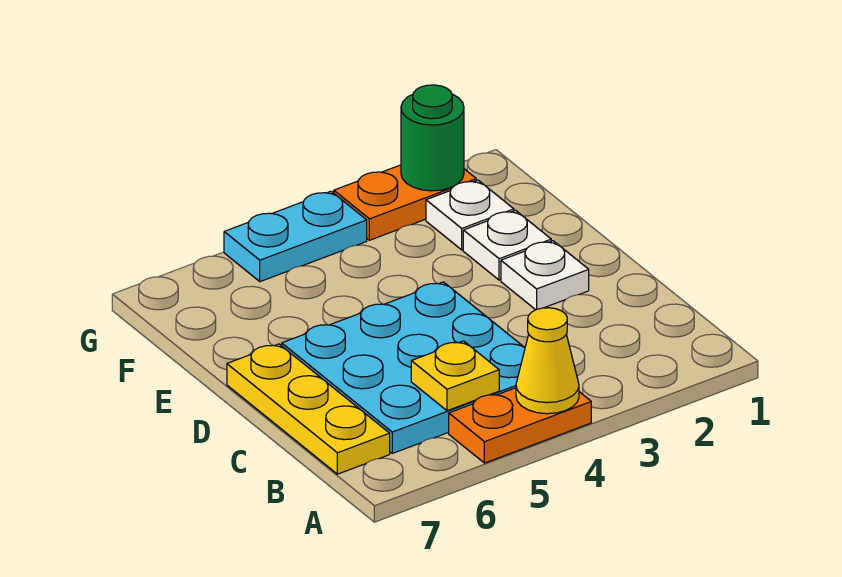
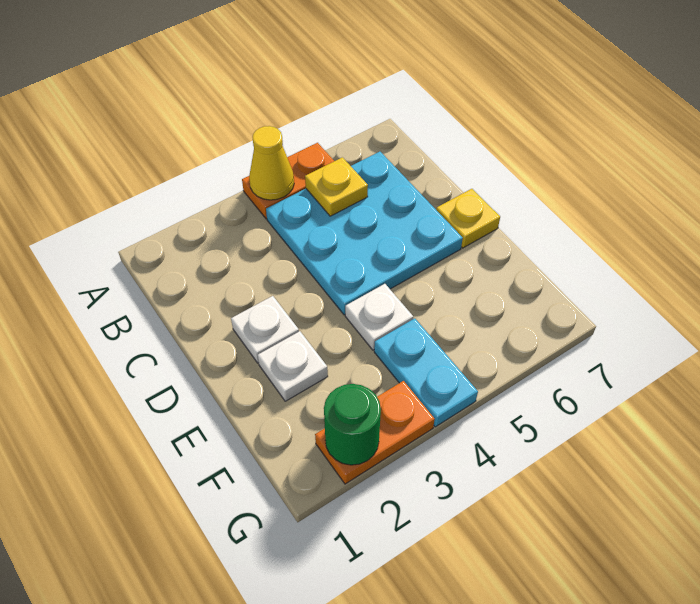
yellow plate B7:D7 level 1 -> yellow plate D7 level 1
white plate F2 level 1 -> white plate E4 level 1
cyan plate G4:G5 level 1 -> cyan plate F4:G4 level 1

